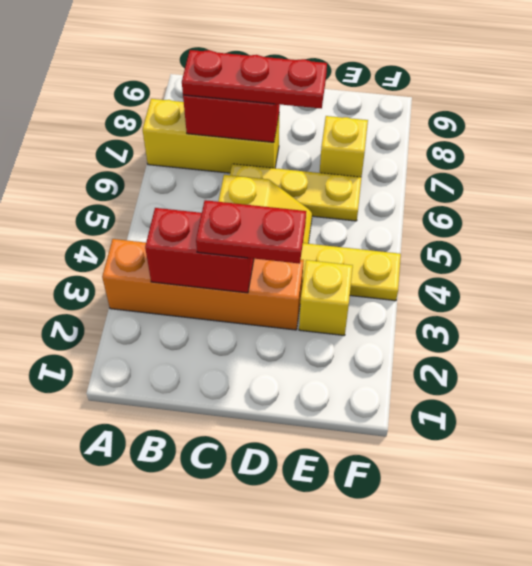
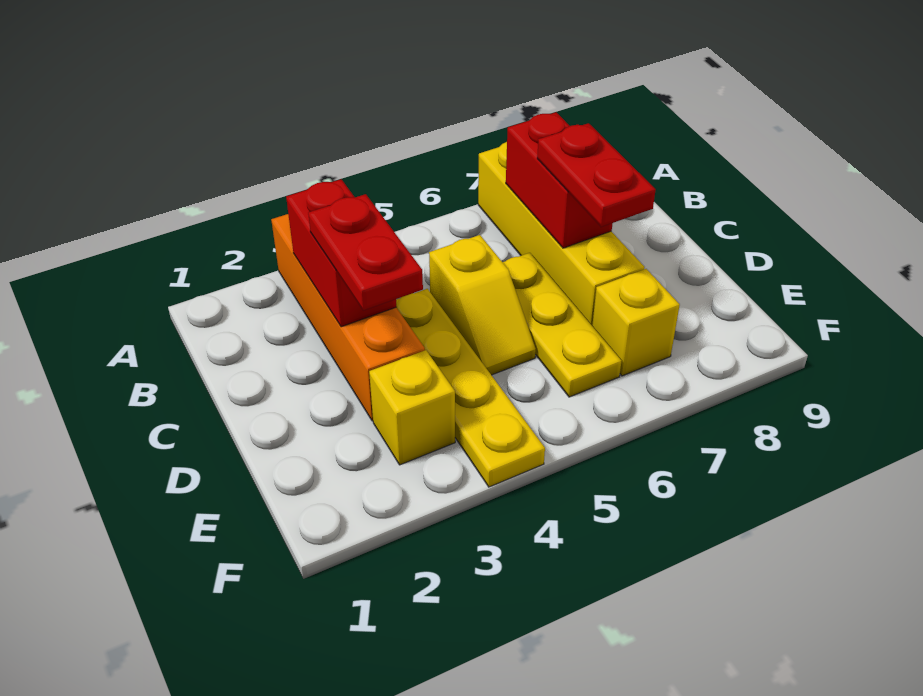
yellow brick A7:C7 level 1 -> yellow brick A7:D7 level 1
red plate B7:D7 level 3 -> red plate C7:D7 level 3

